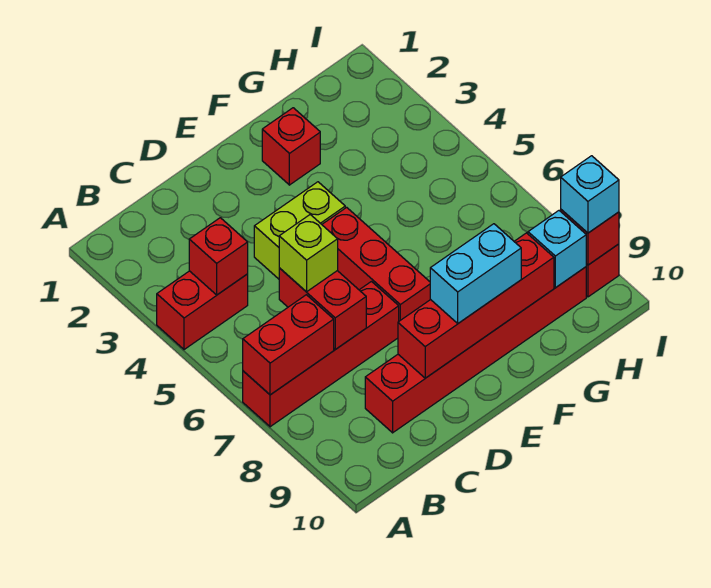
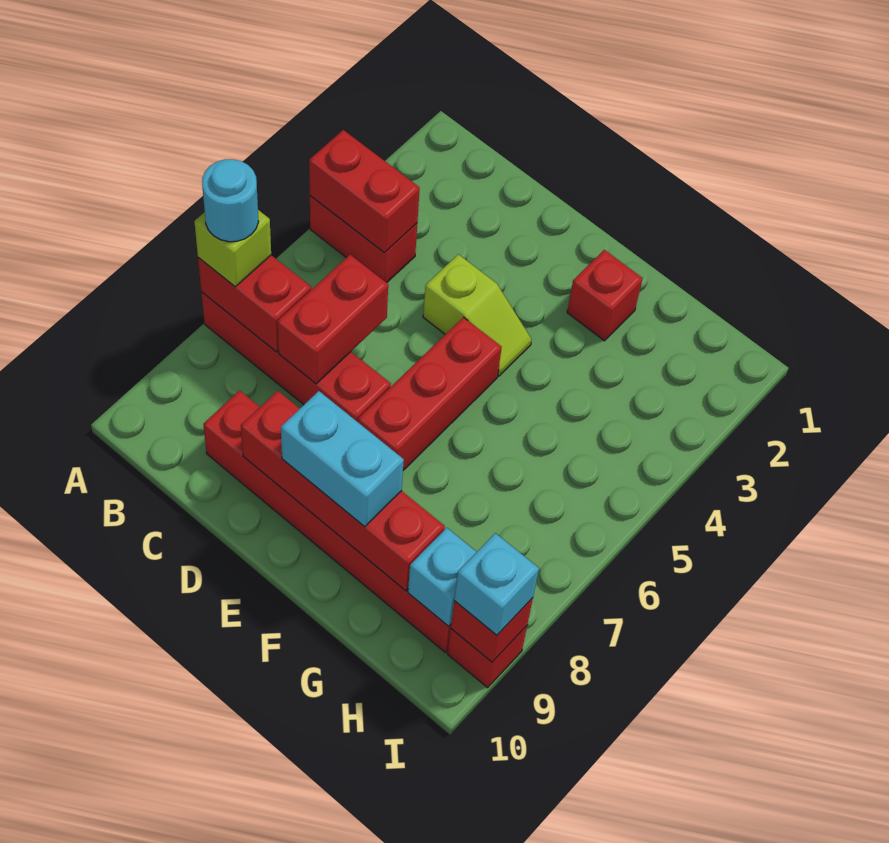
none -> cyan round brick A7 level 4
red brick B4 level 2 -> red brick A4:B4 level 2
lime brick C6 level 3 -> lime brick A7 level 3
lime brick D4:E4 level 1 -> lime slope D4:E4 level 1 top D

